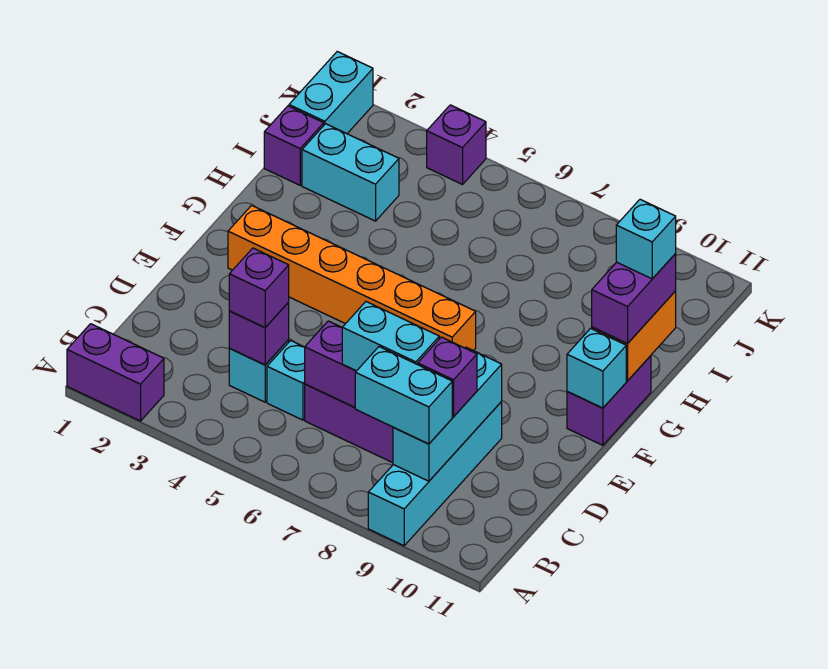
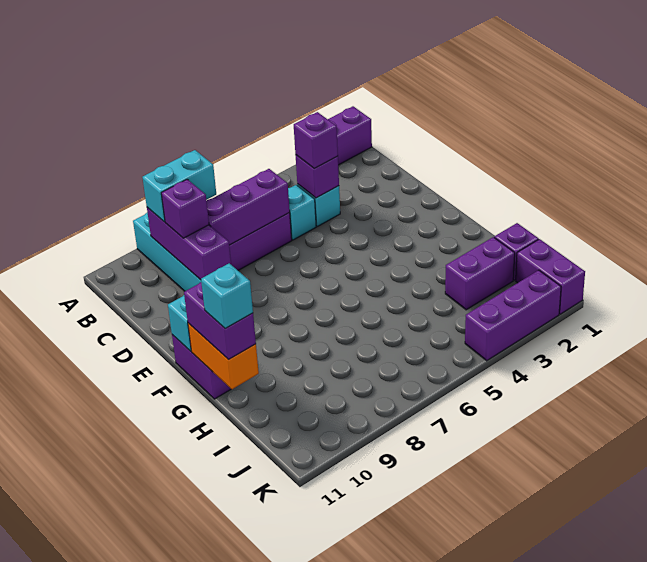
cyan brick B9:D9 level 2 -> purple brick B9:D9 level 2
cyan brick C7:C8 level 3 -> none
orange brick F2:F7 level 1 -> none
cyan brick I2:I3 level 1 -> purple brick I2:I3 level 1
cyan brick J1:K1 level 1 -> purple brick J1:K1 level 1
purple brick K4 level 1 -> purple brick K2:K4 level 1

